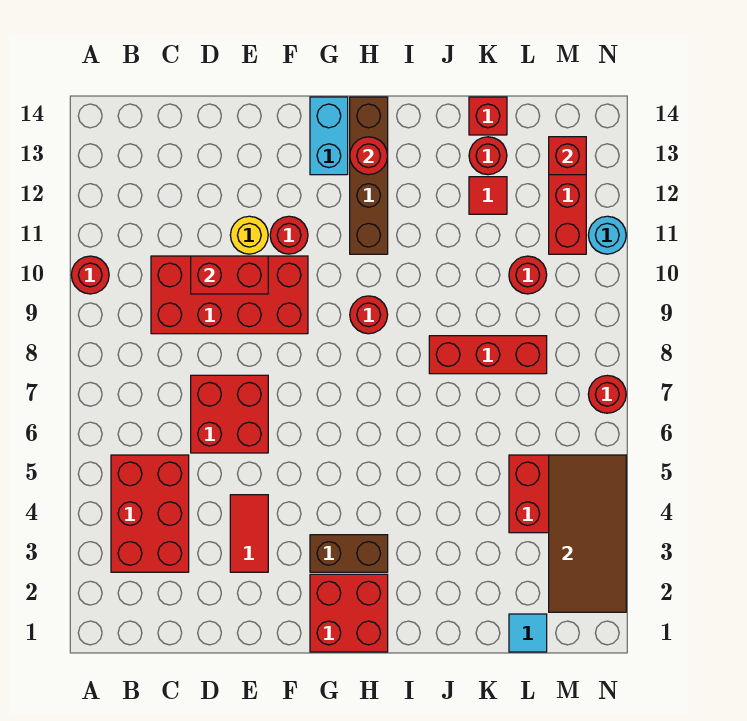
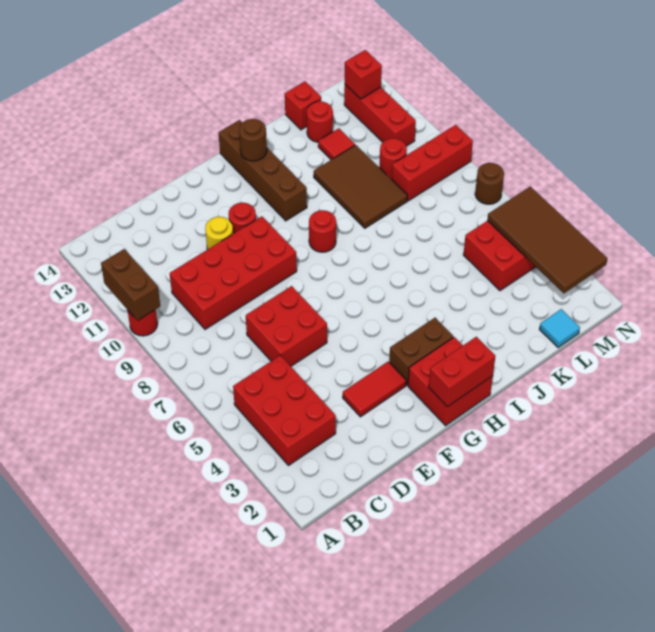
none -> brown brick A10:A11 level 2
red brick D10:E10 level 2 -> red brick G1:H1 level 2
red tile E3:E4 level 1 -> red tile E3:F3 level 1
cyan brick G13:G14 level 1 -> none
red round brick H13 level 2 -> brown round brick H13 level 2
red brick J8:L8 level 1 -> red brick L9:N9 level 1
none -> brown tile J9:K11 level 1
red round brick N7 level 1 -> brown round brick N7 level 1
cyan round brick N11 level 1 -> none

